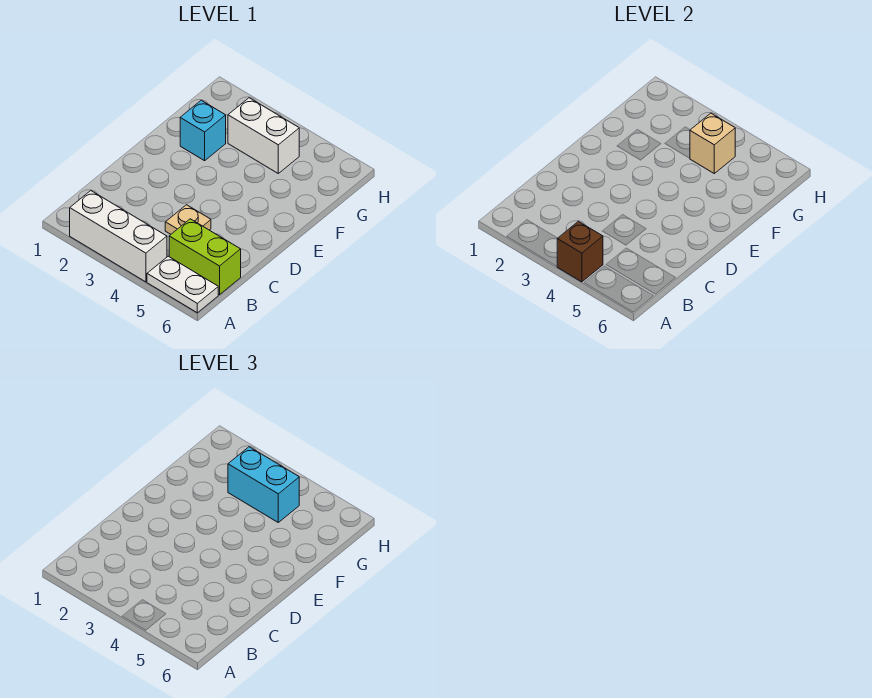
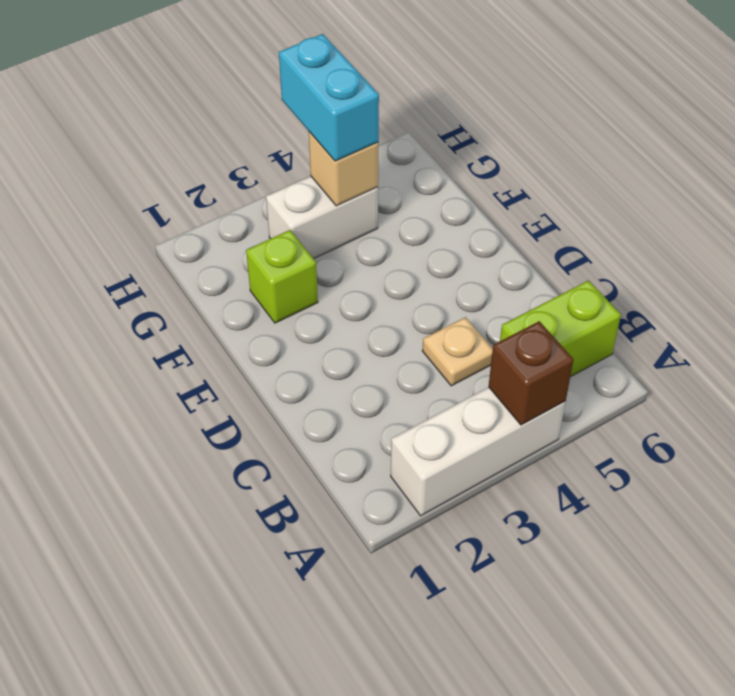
white plate A5:A6 level 1 -> none
cyan brick F2 level 1 -> lime brick F2 level 1
cyan brick G3:G4 level 3 -> cyan brick G4:H4 level 3

